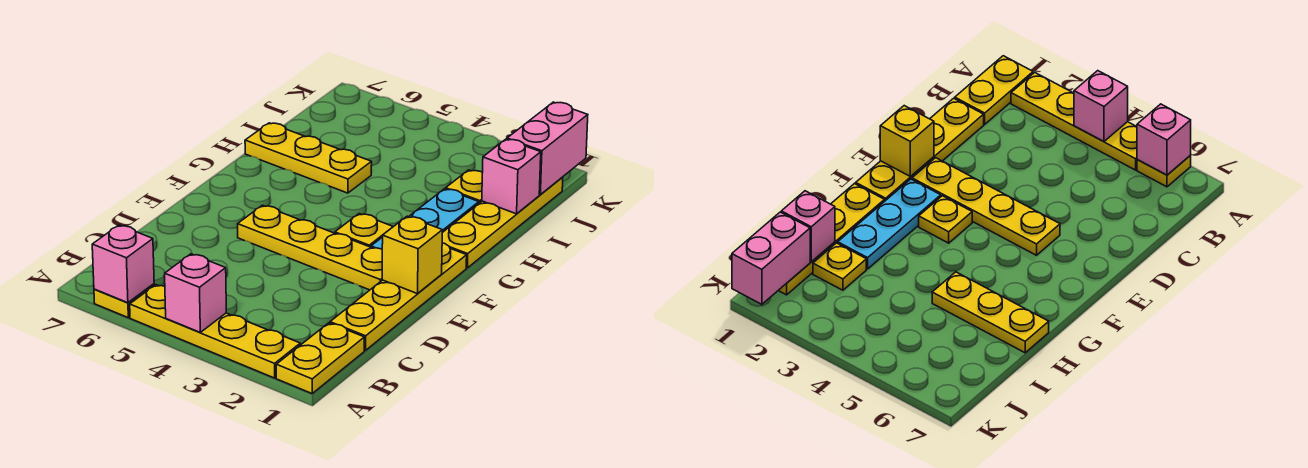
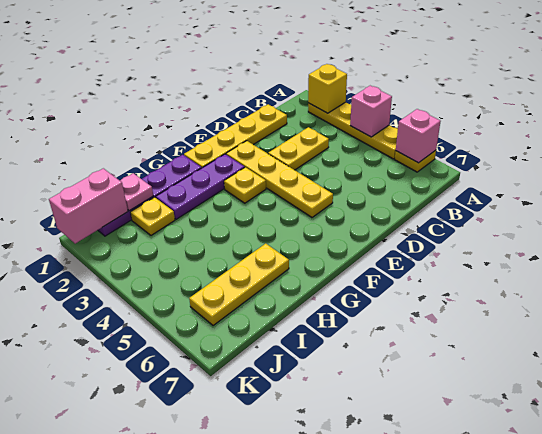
yellow plate A1:B1 level 1 -> yellow plate C3:D3 level 1
yellow brick E1 level 2 -> yellow brick A2 level 2
cyan plate F2:H2 level 1 -> purple plate F2:H2 level 1
yellow plate G1:J1 level 1 -> purple plate G1:J1 level 1
yellow plate H5:H7 level 1 -> yellow plate H6:J6 level 1
pink brick I1 level 2 -> pink plate I1 level 2

